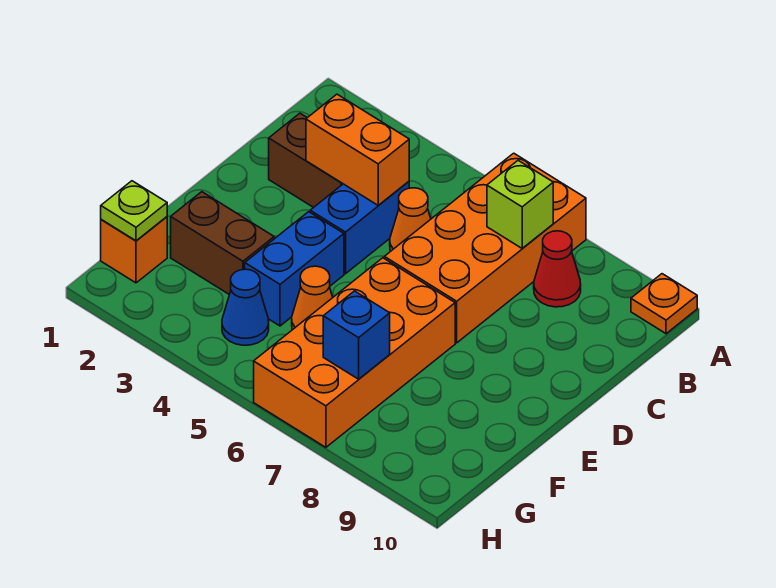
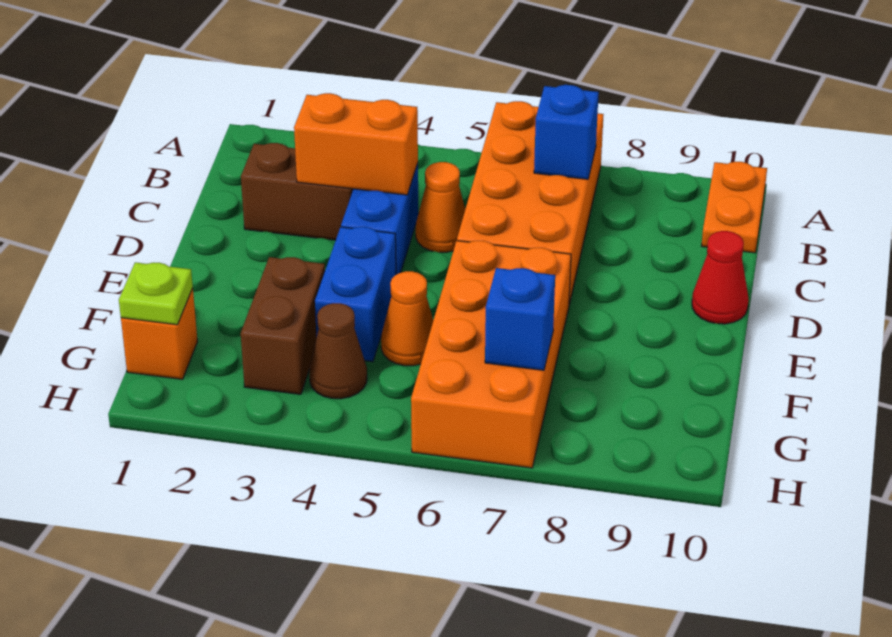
orange plate A10 level 1 -> orange plate A10:B10 level 1
lime brick B7 level 2 -> blue brick B7 level 2
red cone B8 level 1 -> red cone D10 level 1
brown brick F2:F3 level 1 -> brown brick F3:G3 level 1
blue cone G4 level 1 -> brown cone G4 level 1

